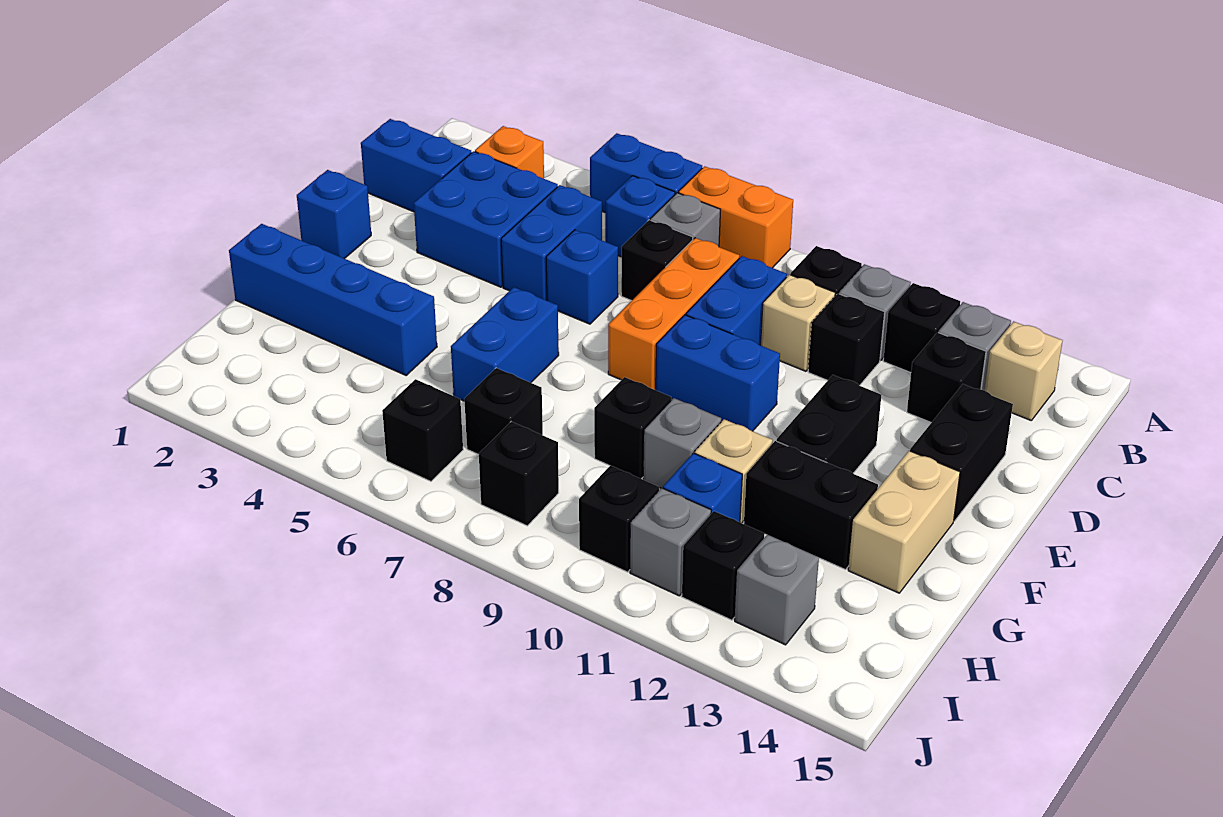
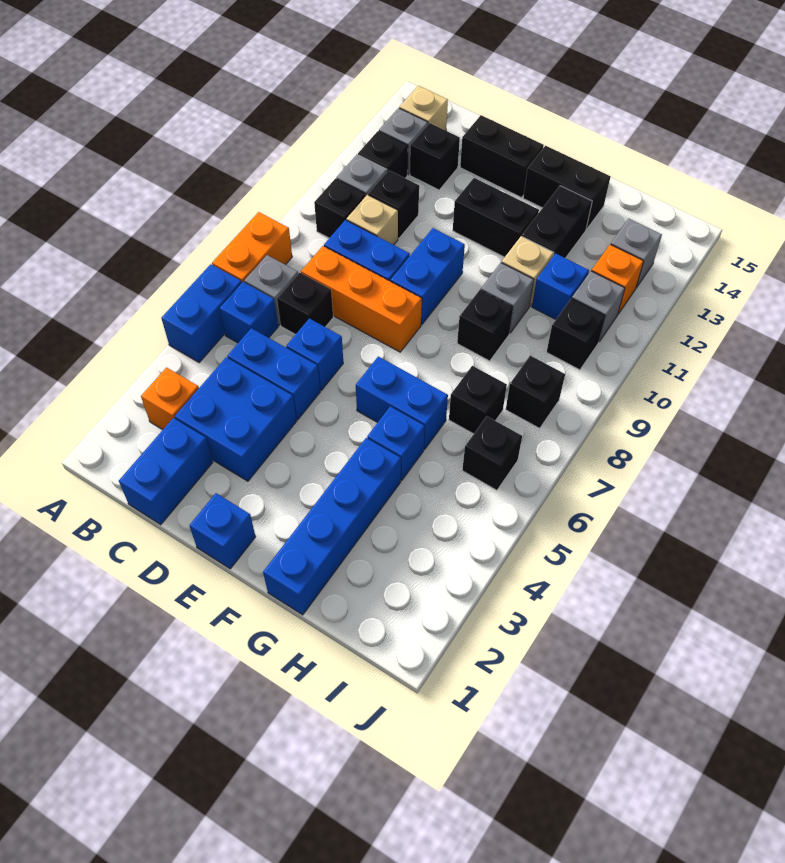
tan brick F14:G14 level 1 -> black brick F14:G14 level 1
none -> blue brick G5 level 1
black brick I12 level 1 -> orange brick I12 level 1

